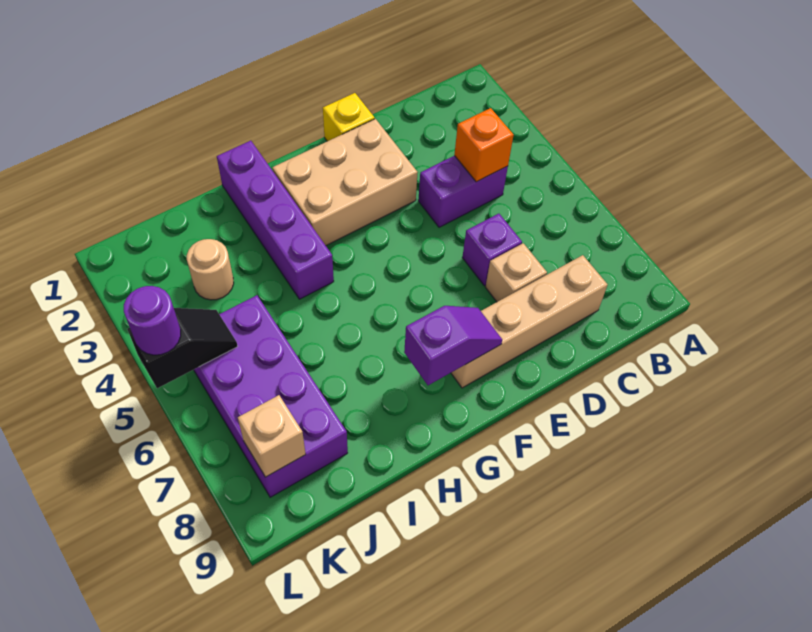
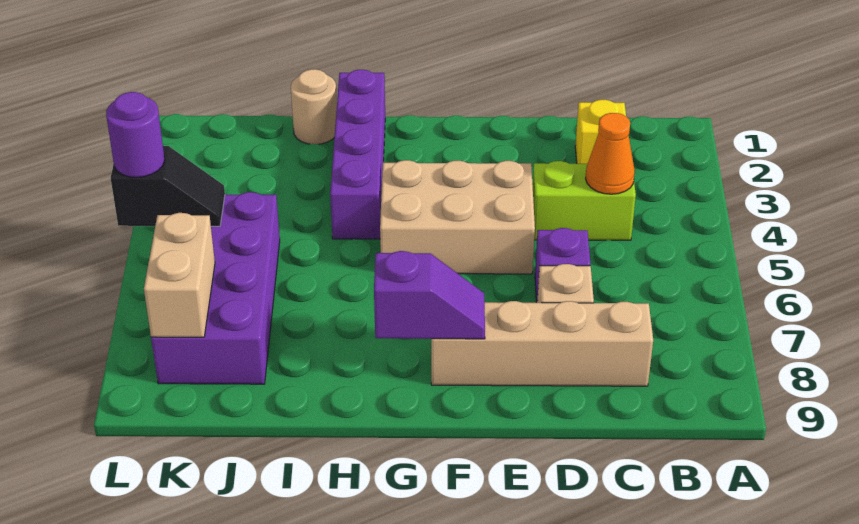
purple brick C4:D4 level 1 -> lime brick C4:D4 level 1
orange brick C4 level 2 -> orange cone C4 level 2
yellow brick E1 level 1 -> yellow brick C2 level 1
tan brick E2:G3 level 1 -> tan brick E4:G5 level 1
tan round brick J3 level 1 -> tan round brick I1 level 1
tan brick K8 level 2 -> tan brick K7:K8 level 2

